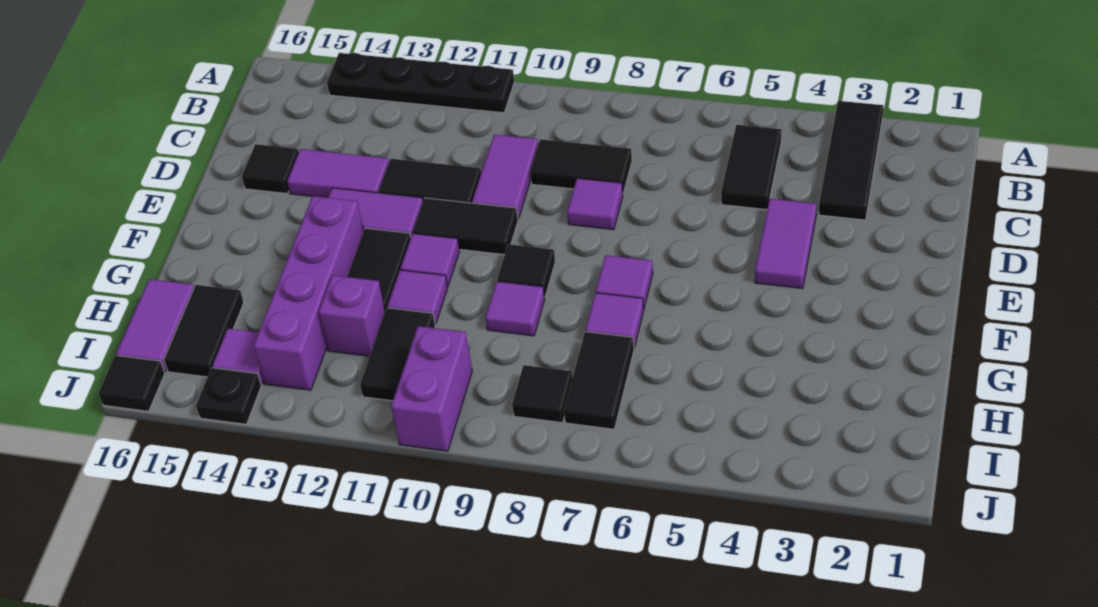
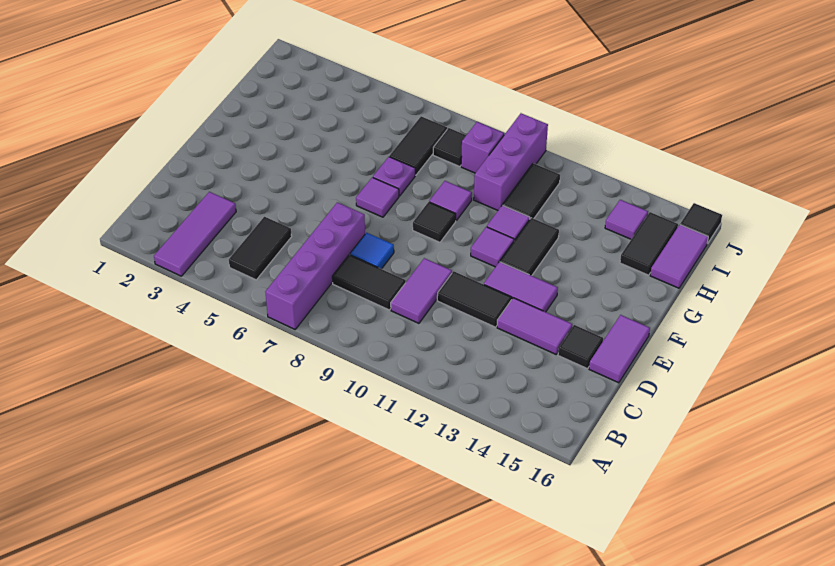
black tile A3:C3 level 1 -> purple tile A3:C3 level 1
black plate A11:A14 level 1 -> none
purple tile D4:E4 level 1 -> purple tile D16:E16 level 1
purple tile D8 level 1 -> blue tile D8 level 1
black tile E10:E11 level 1 -> none
purple brick F13:I13 level 1 -> purple brick A7:D7 level 1
purple tile G7 level 1 -> purple plate G7 level 1
purple brick H12 level 1 -> purple brick I9 level 1
purple brick I10:J10 level 1 -> purple brick H10:J10 level 1
black plate J14 level 1 -> none

